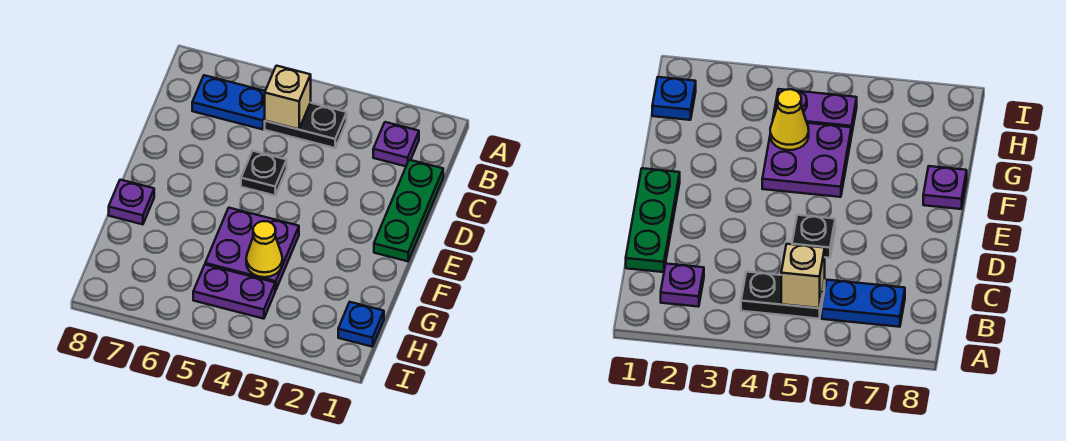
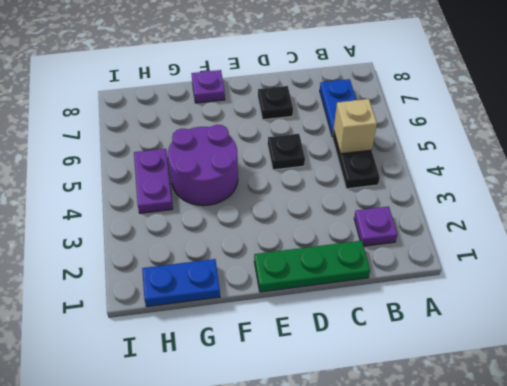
none -> black plate D7 level 1
purple plate F4:G5 level 1 -> purple round brick F4:G5 level 1
yellow cone G4 level 2 -> none
blue plate H1 level 1 -> blue plate G1:H1 level 1

